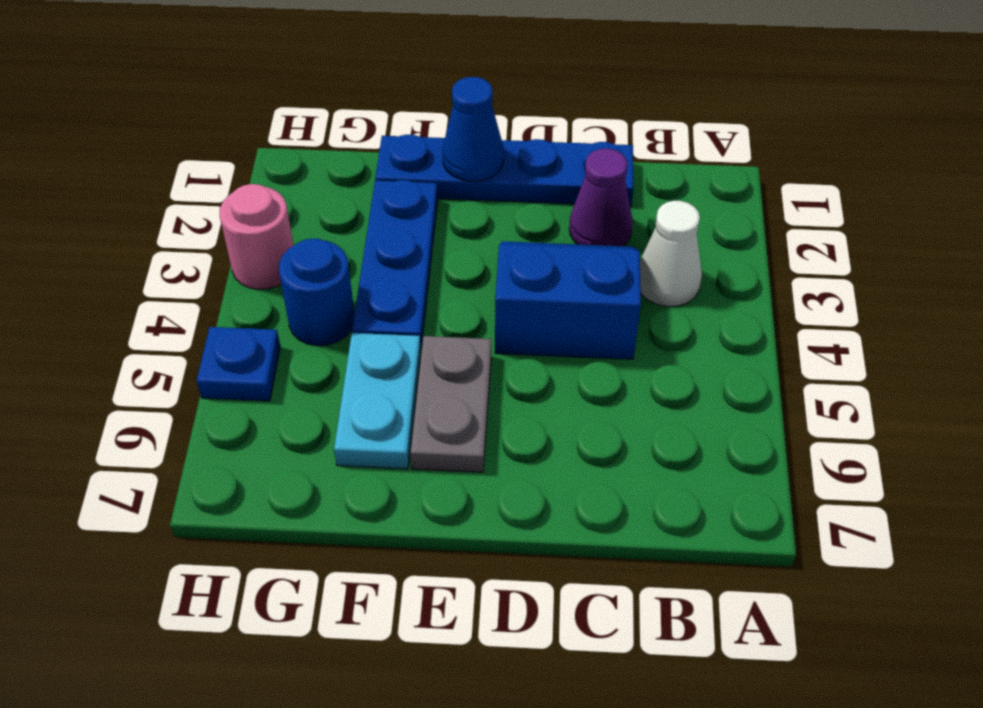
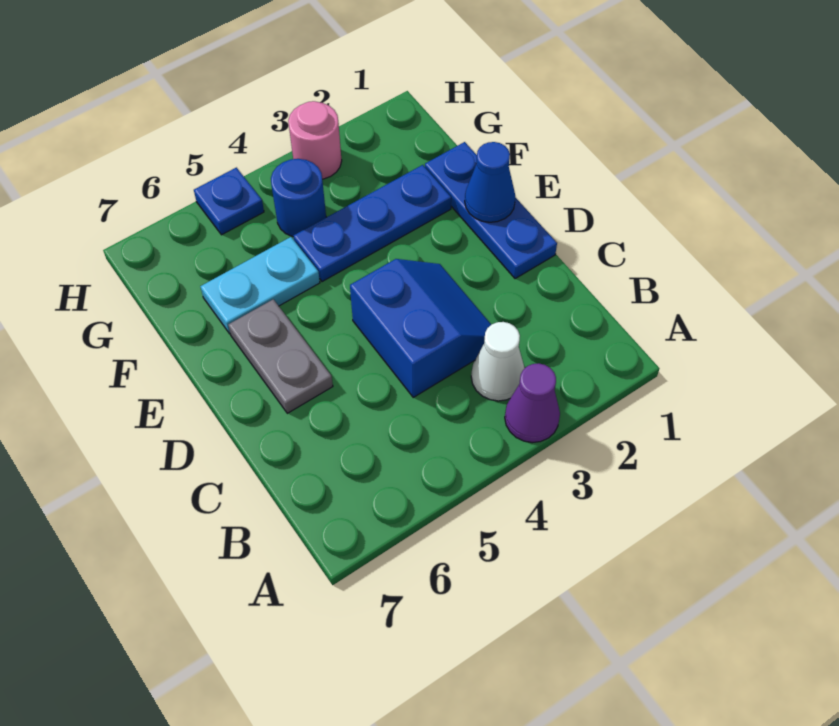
blue plate C1:F1 level 1 -> blue plate D1:F1 level 1
purple cone C2 level 1 -> purple cone A3 level 1
grey plate E5:E6 level 1 -> grey plate D6:E6 level 1

